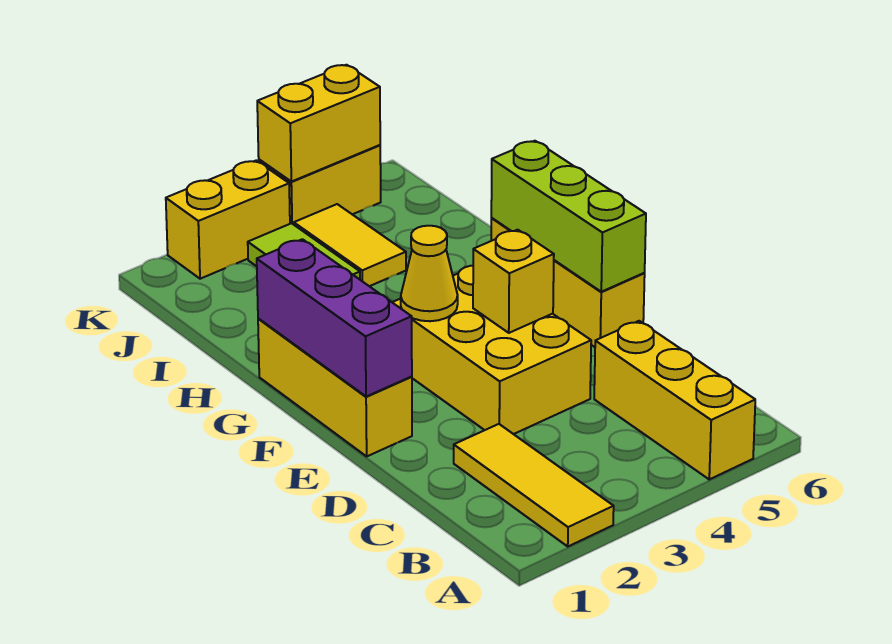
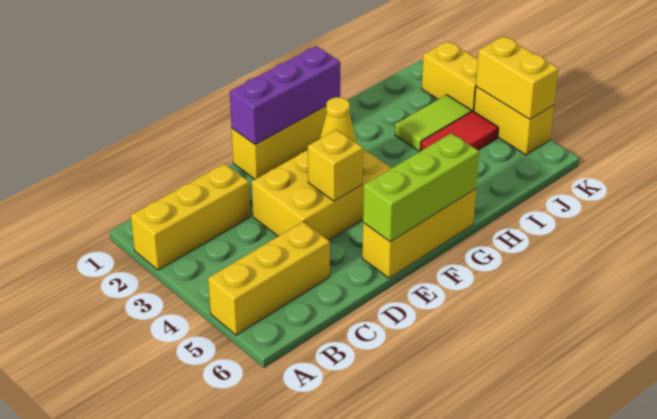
yellow tile A2:C2 level 1 -> yellow brick A2:C2 level 1
yellow tile I4:J4 level 1 -> red tile I4:J4 level 1

